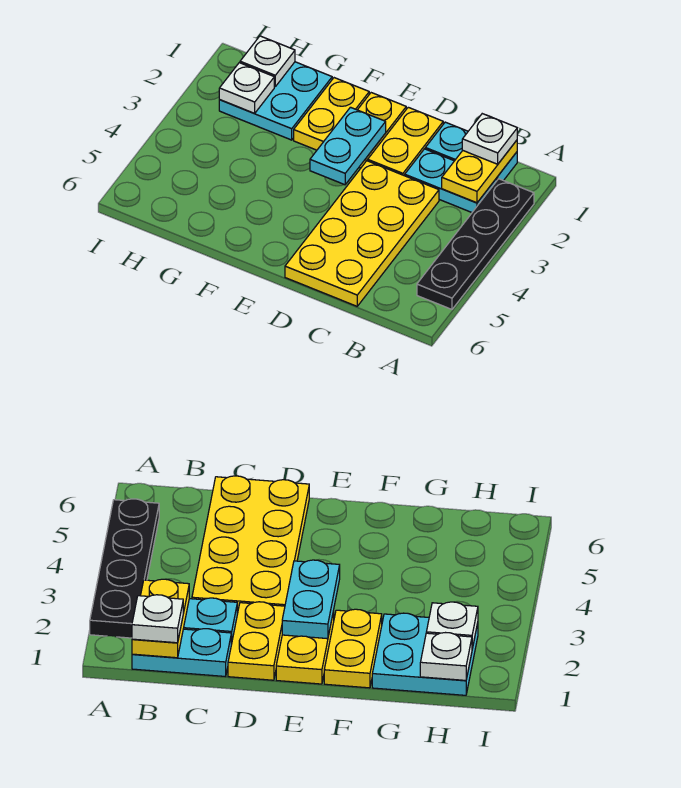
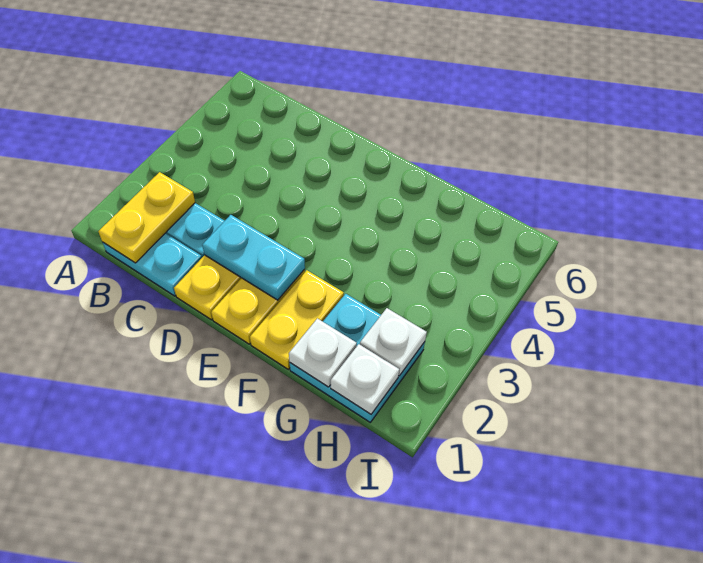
black plate A2:A5 level 1 -> none
white plate B1 level 3 -> white plate G1 level 2
yellow plate C3:D6 level 1 -> none
cyan plate E2:E3 level 2 -> cyan plate D2:E2 level 2

